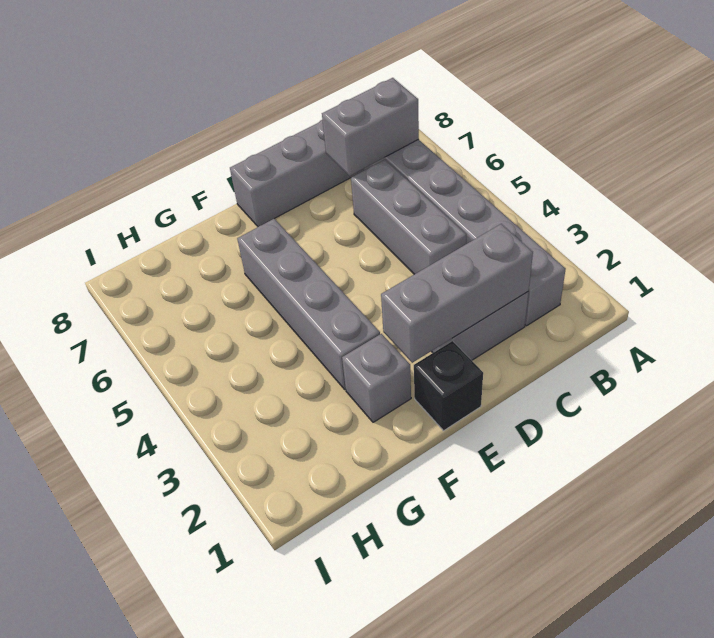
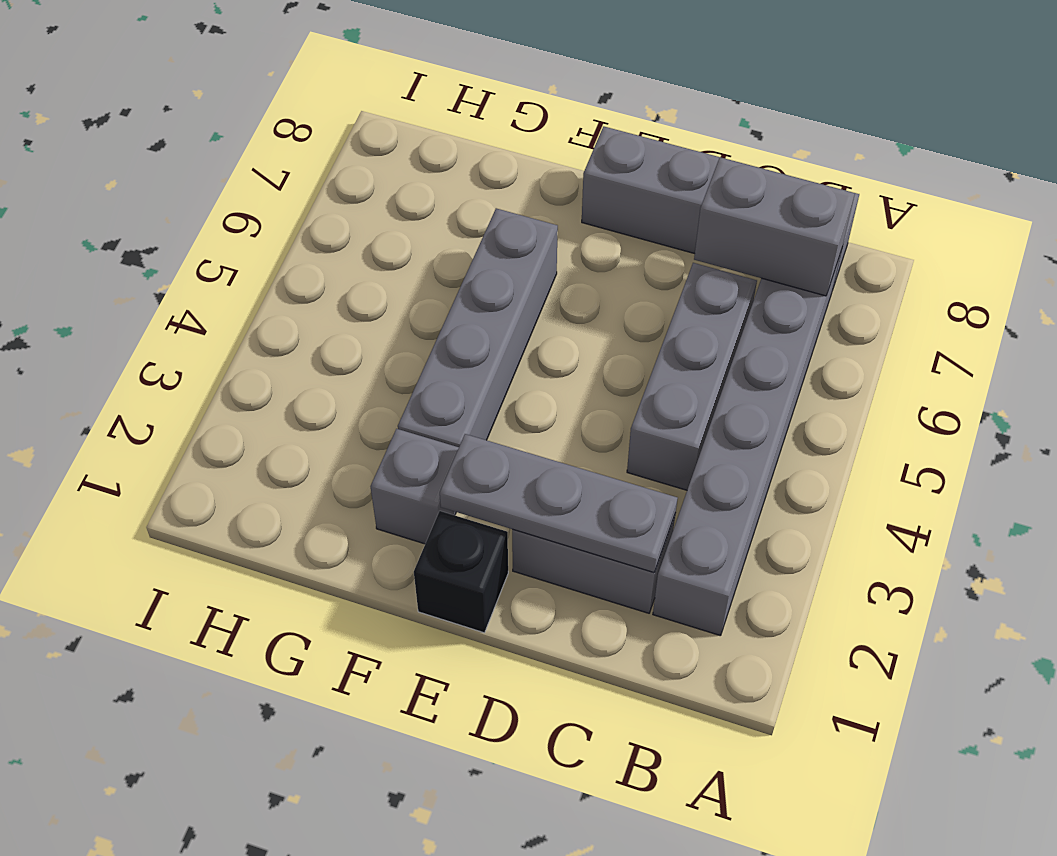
grey brick C2:E2 level 2 -> grey plate C2:E2 level 2

